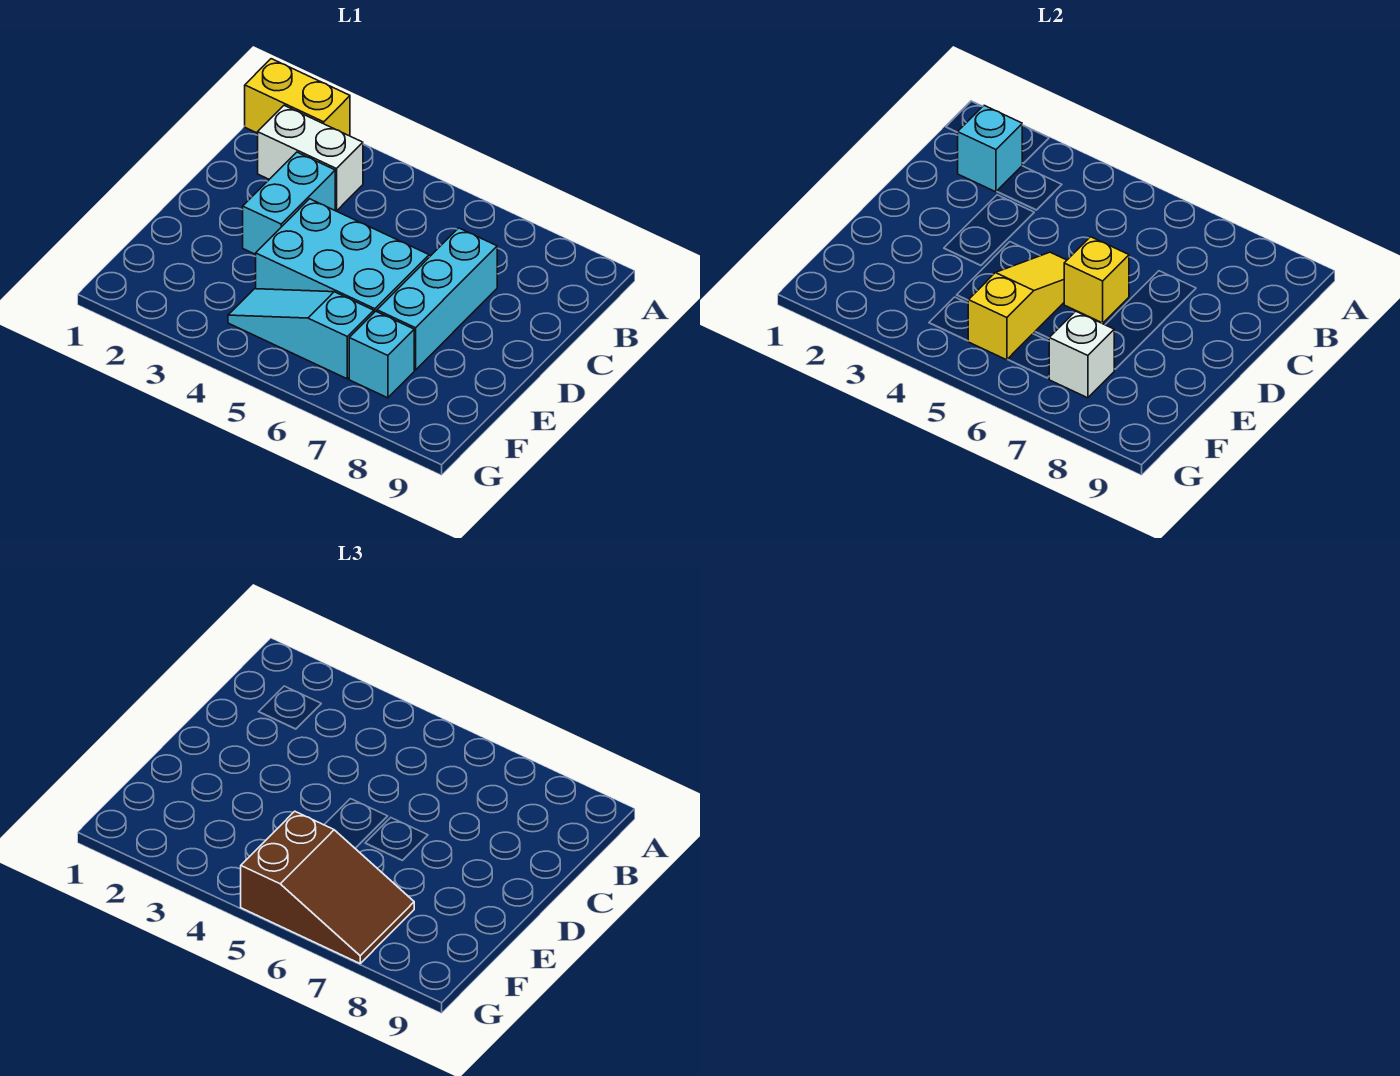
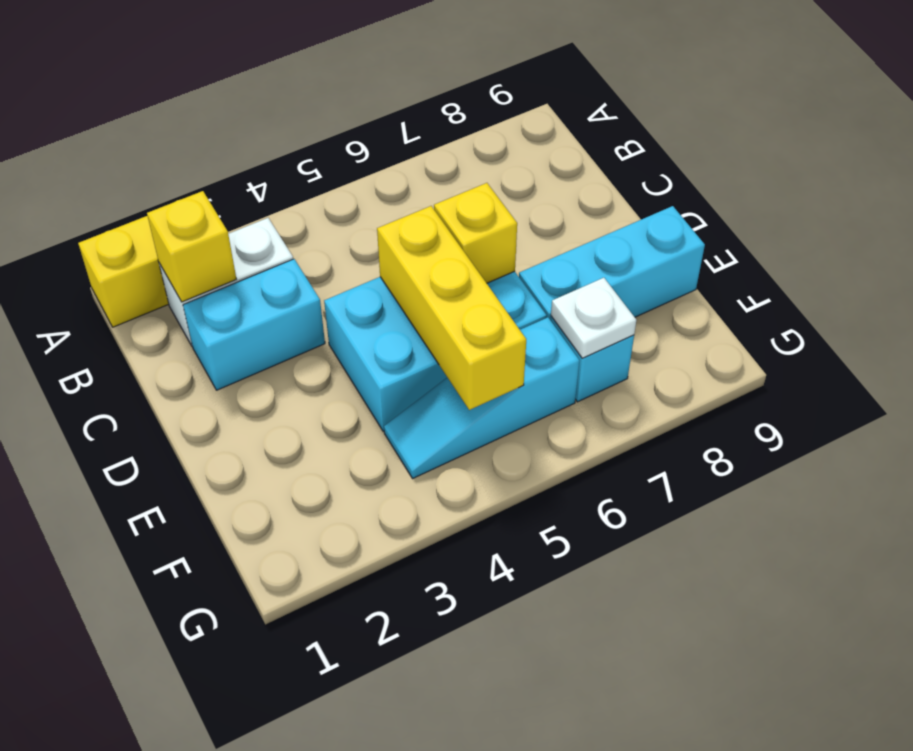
cyan brick B2 level 2 -> yellow brick B2 level 2
cyan brick C3:D3 level 1 -> cyan brick C2:C3 level 1
cyan brick C7:E7 level 1 -> cyan brick E7:E9 level 1
yellow slope D5:F5 level 2 top F -> yellow brick D5:F5 level 2
brown slope F5:G7 level 3 top 5 -> none
white brick F7 level 2 -> white plate F7 level 2

